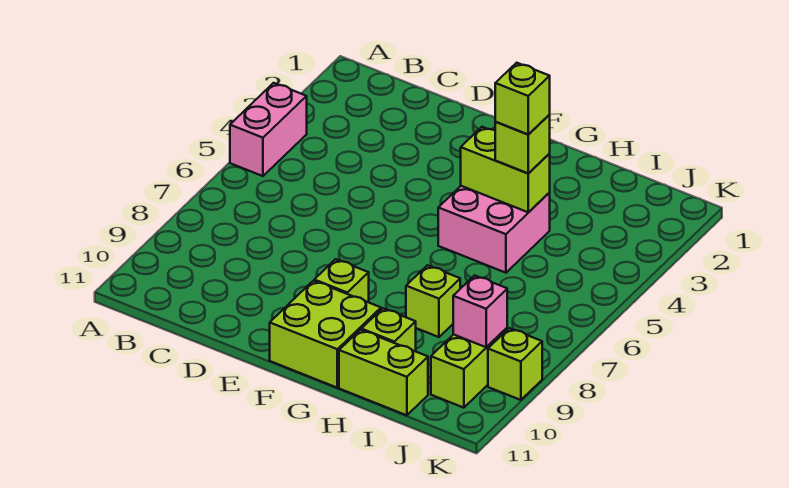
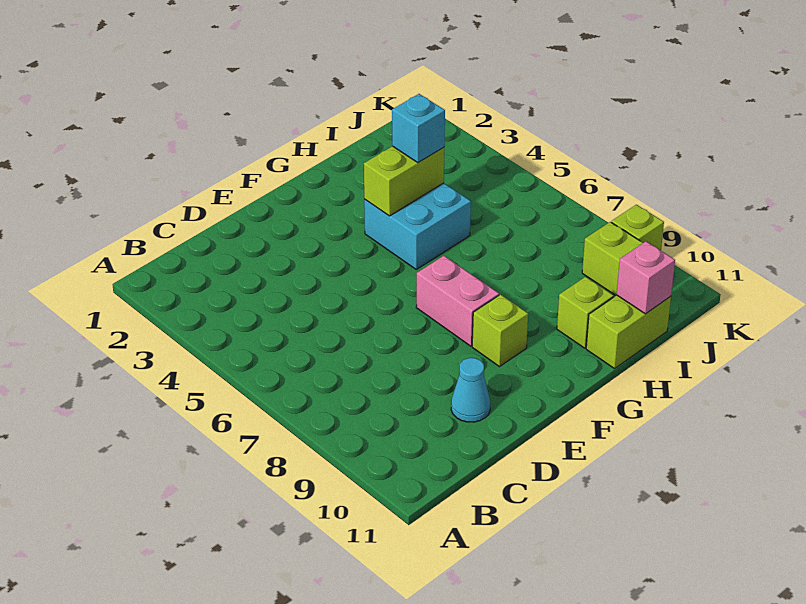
pink brick A4:A5 level 1 -> pink brick F7:F8 level 1
none -> cyan cone D10 level 1
lime brick F10:G11 level 1 -> none
pink brick G4:H5 level 1 -> cyan brick G4:H5 level 1
lime brick H4 level 3 -> cyan brick H4 level 3
lime brick H4 level 4 -> none
lime brick H8 level 1 -> none
pink brick J9 level 2 -> pink brick I11 level 2

